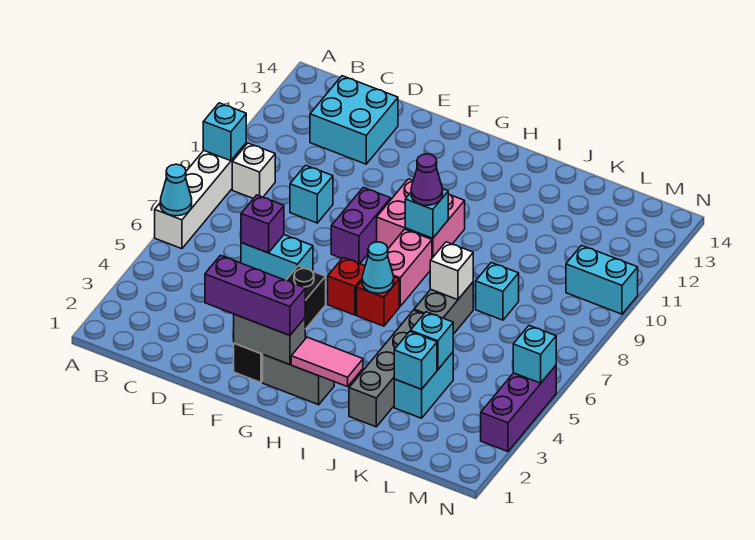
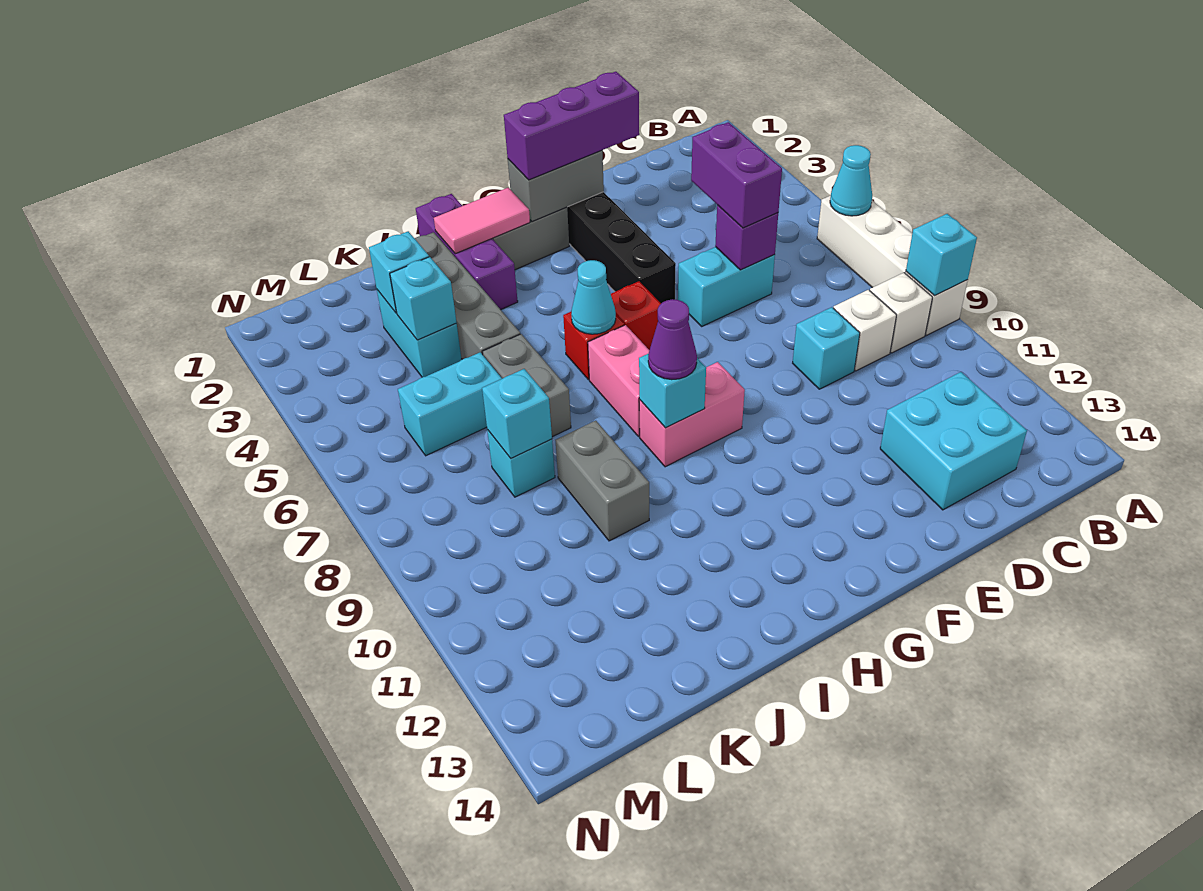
purple brick F8:F9 level 1 -> purple brick D5:D6 level 3
pink brick G9:H10 level 1 -> pink brick G9:H9 level 1
white brick J7 level 2 -> white brick C9 level 1
none -> grey brick J9:J10 level 1
cyan brick M10:N10 level 1 -> cyan brick K6:L6 level 1
purple brick N3:N5 level 1 -> purple brick I1:I3 level 1
cyan brick N5 level 2 -> cyan brick K8 level 2

